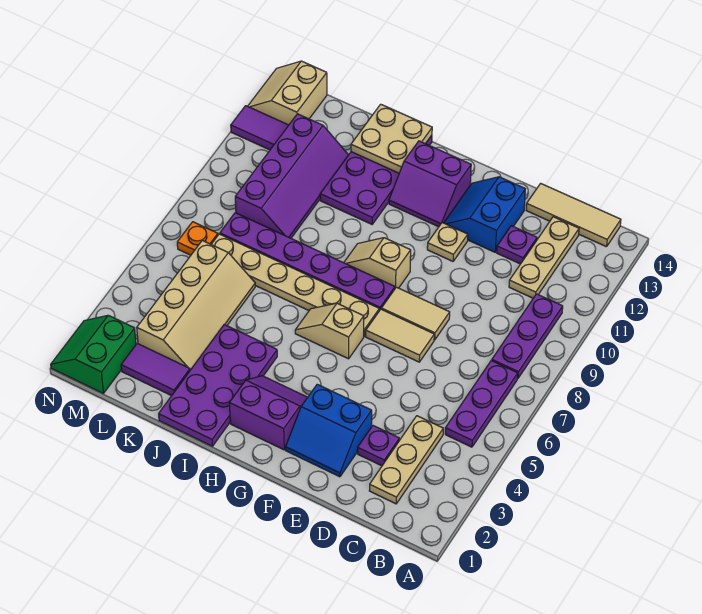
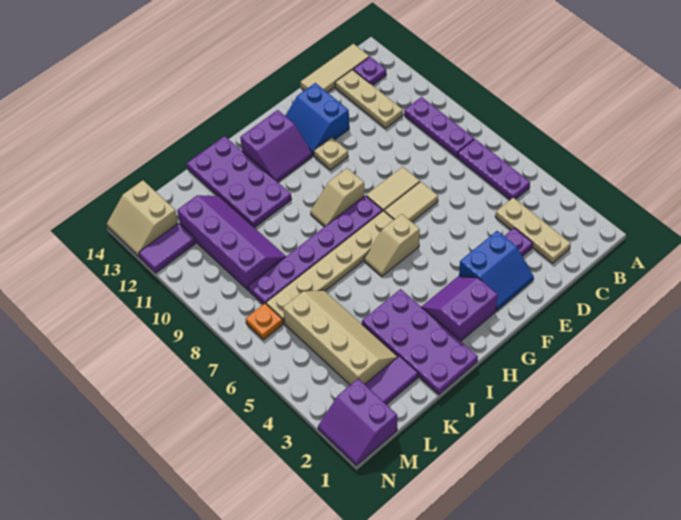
purple plate D12 level 1 -> purple plate B13 level 1
tan plate I13:J14 level 2 -> none
green slope M1:N2 level 1 top M -> purple slope M1:N2 level 1 top M

